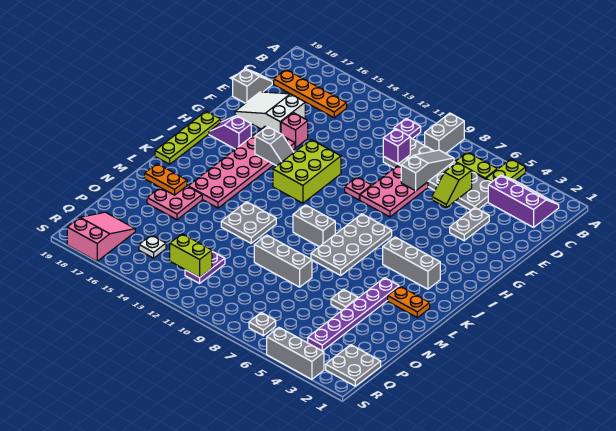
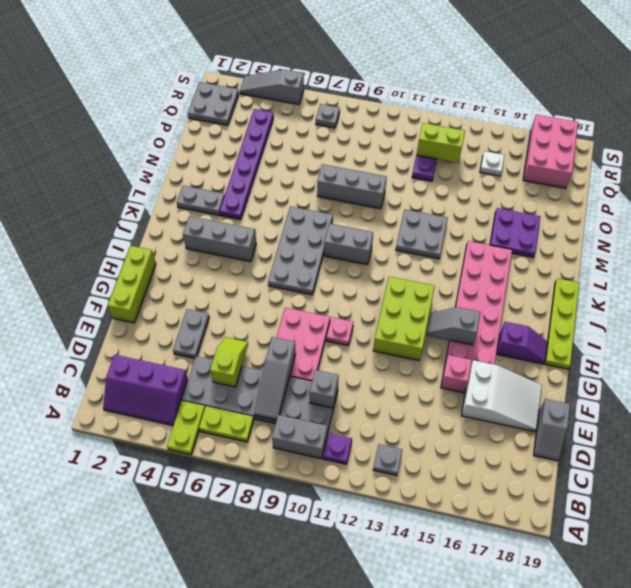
grey brick A9:B9 level 1 -> grey brick B9:B10 level 1
orange plate C15:C18 level 1 -> none
purple brick D10 level 2 -> grey brick D10 level 2
none -> lime brick F1:H1 level 1
orange plate L2:L3 level 1 -> grey plate L2:L3 level 1
pink plate M16:N17 level 1 -> purple plate M16:N17 level 1
orange plate M17:M18 level 2 -> none
grey plate N5 level 1 -> grey plate B13 level 1
pink slope Q17:S18 level 1 top S -> pink brick Q17:S18 level 1
grey brick S3:S5 level 1 -> grey slope S3:S5 level 1 top 5

